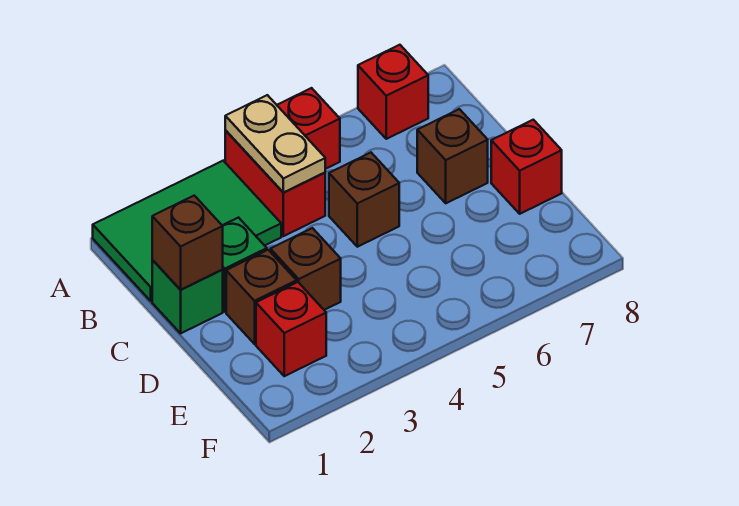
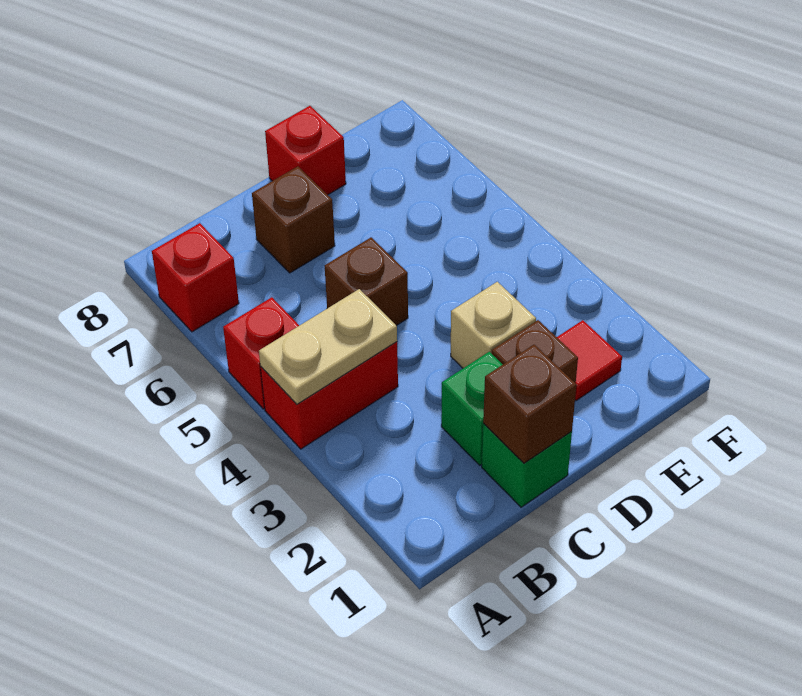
green tile A1:B3 level 1 -> none
brown brick D3 level 1 -> tan brick D3 level 1
red brick E2 level 1 -> red tile E2 level 1

